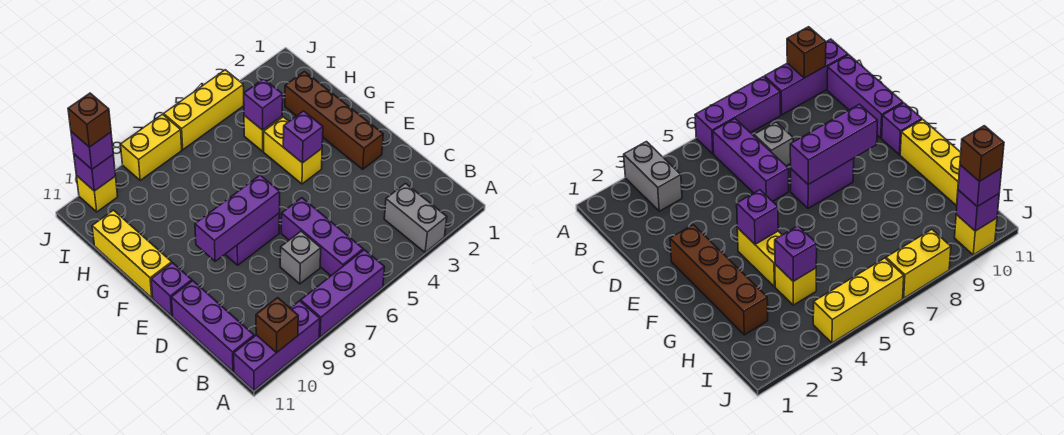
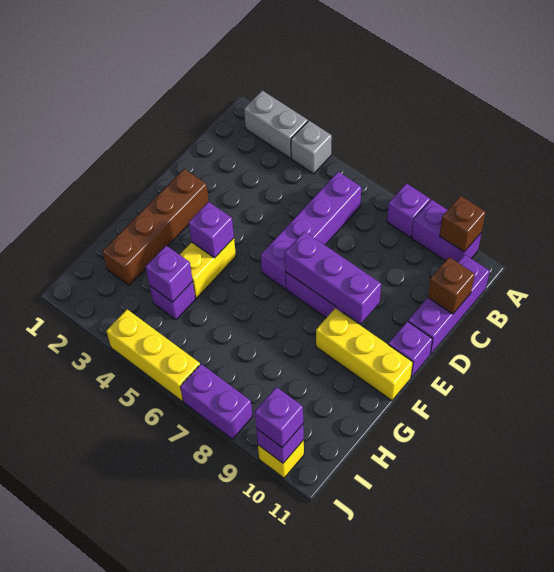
grey brick A3:B3 level 1 -> grey brick A2:A3 level 1
purple brick A6:A8 level 1 -> purple brick A8 level 1
purple brick A9:A11 level 1 -> purple brick A9:A10 level 1
purple brick B6:D6 level 1 -> purple brick B6:E6 level 1
grey brick C7 level 1 -> grey brick A4 level 1
yellow brick F11:H11 level 1 -> yellow brick F9:F11 level 1
yellow brick H4 level 1 -> purple brick H4 level 1
yellow brick J7:J8 level 1 -> purple brick J7:J8 level 1
brown brick J10 level 4 -> brown brick C11 level 2

